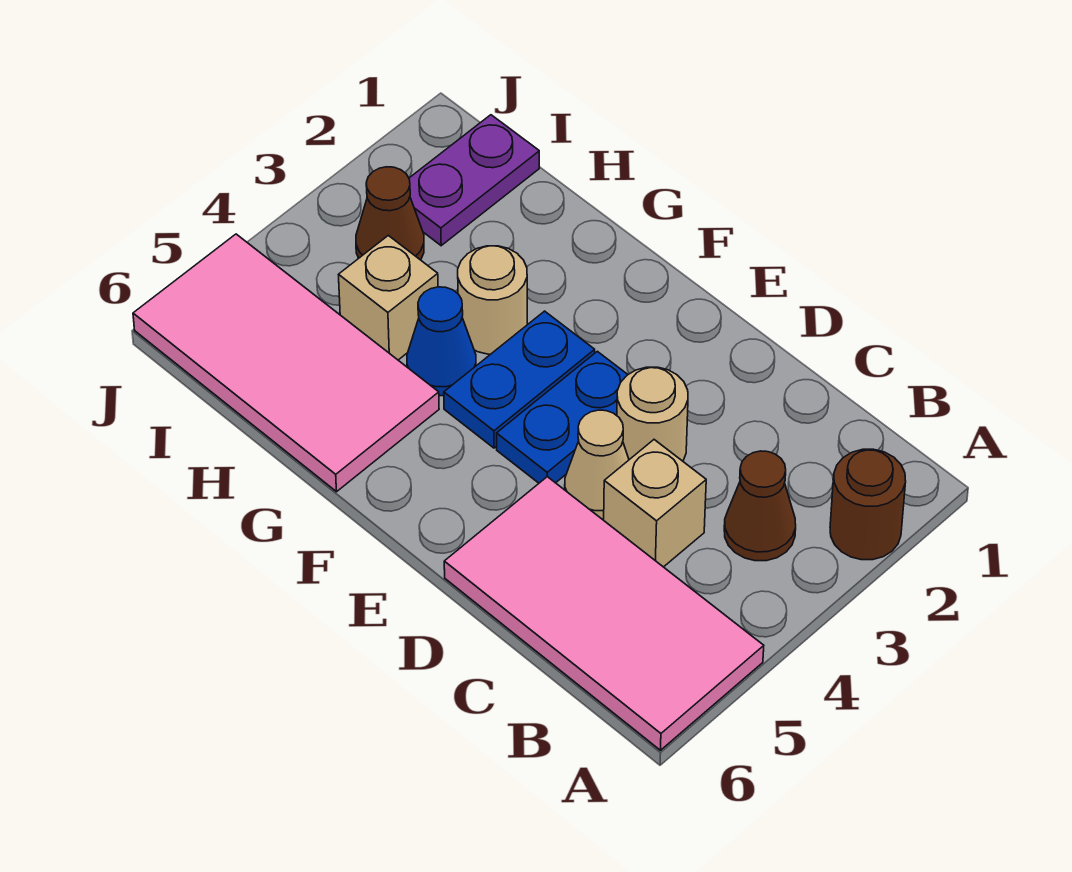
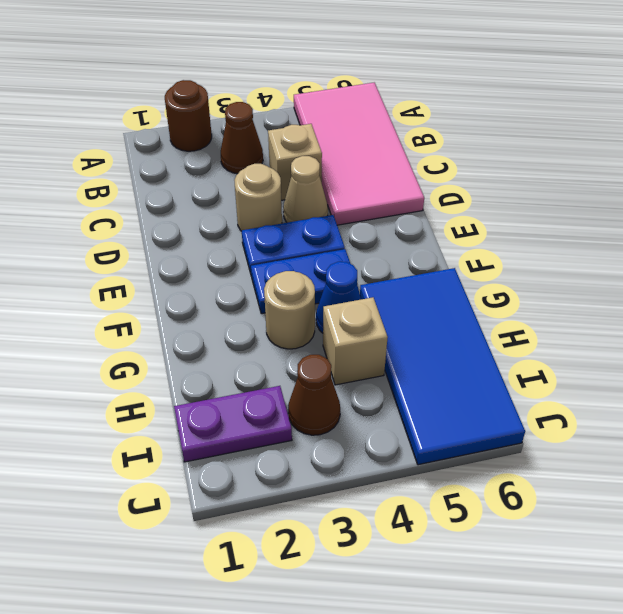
pink tile G5:J6 level 1 -> blue tile G5:J6 level 1

